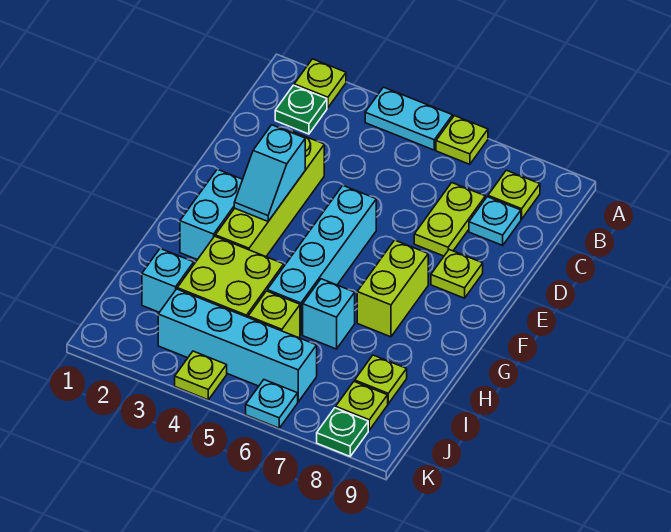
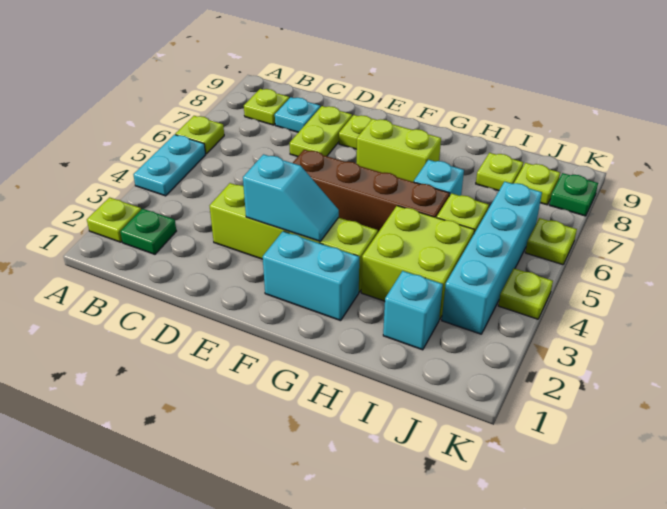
lime plate C7:D7 level 1 -> lime plate D7:D8 level 1
cyan brick E5:H5 level 1 -> brown brick E5:H5 level 1
cyan plate K6 level 1 -> lime plate K6 level 1

